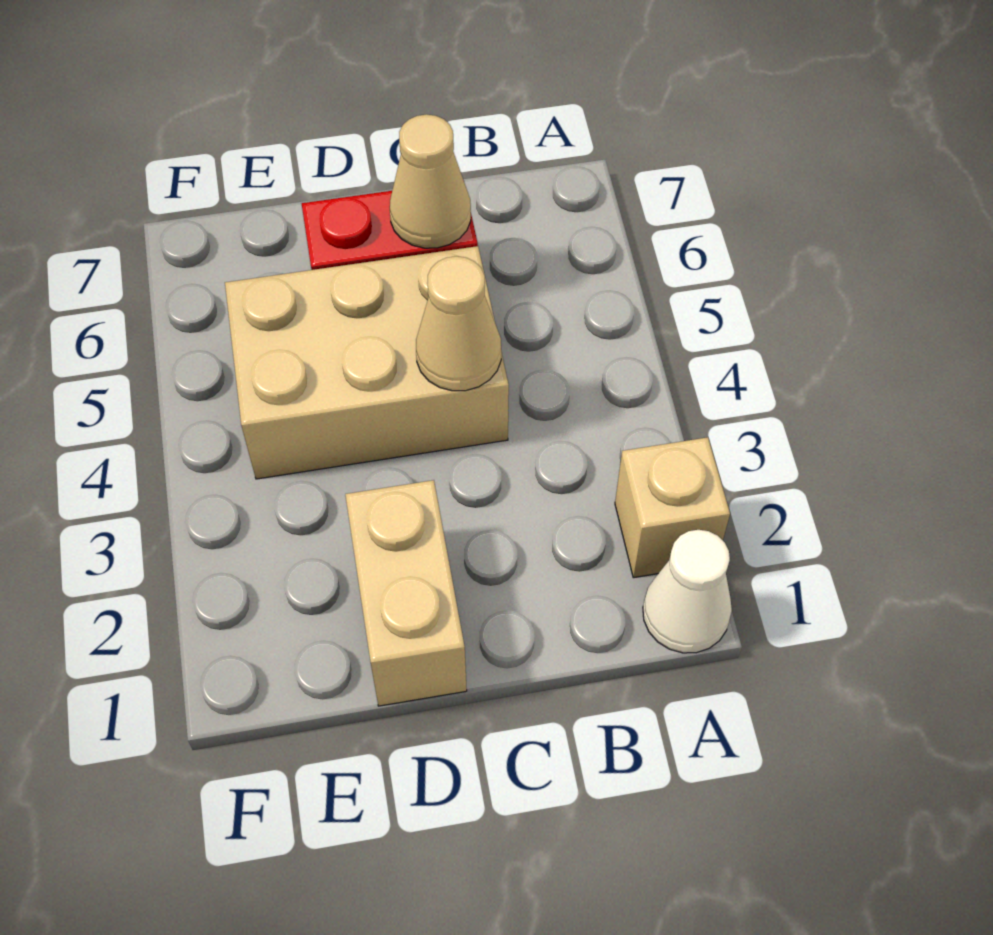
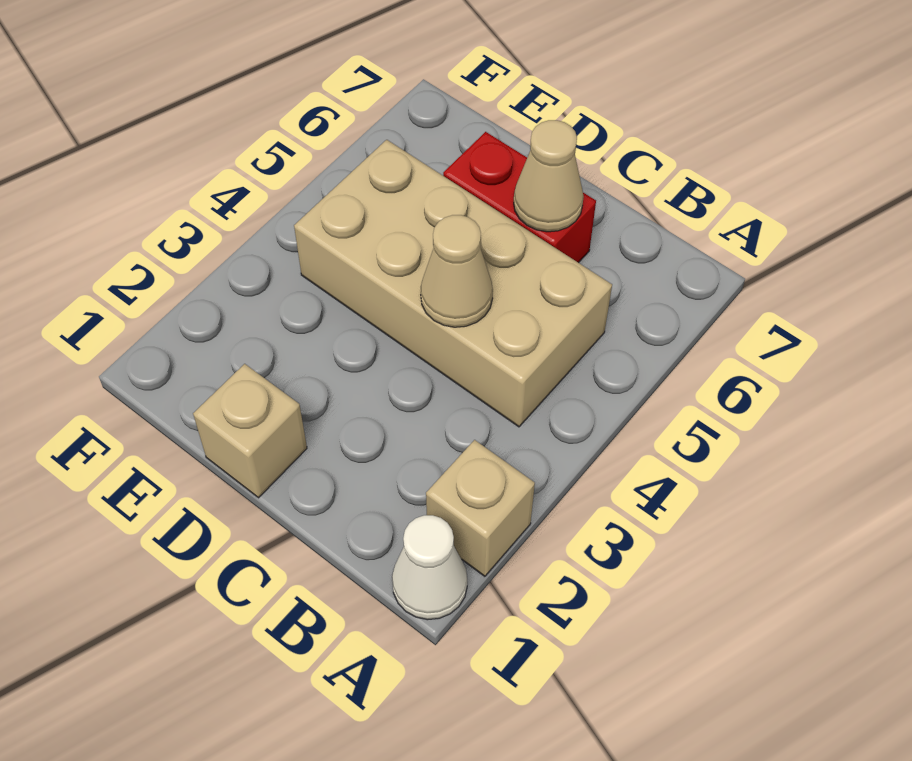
tan brick C4:E5 level 1 -> tan brick B4:E5 level 1
tan brick D1:D2 level 1 -> tan brick D1 level 1

